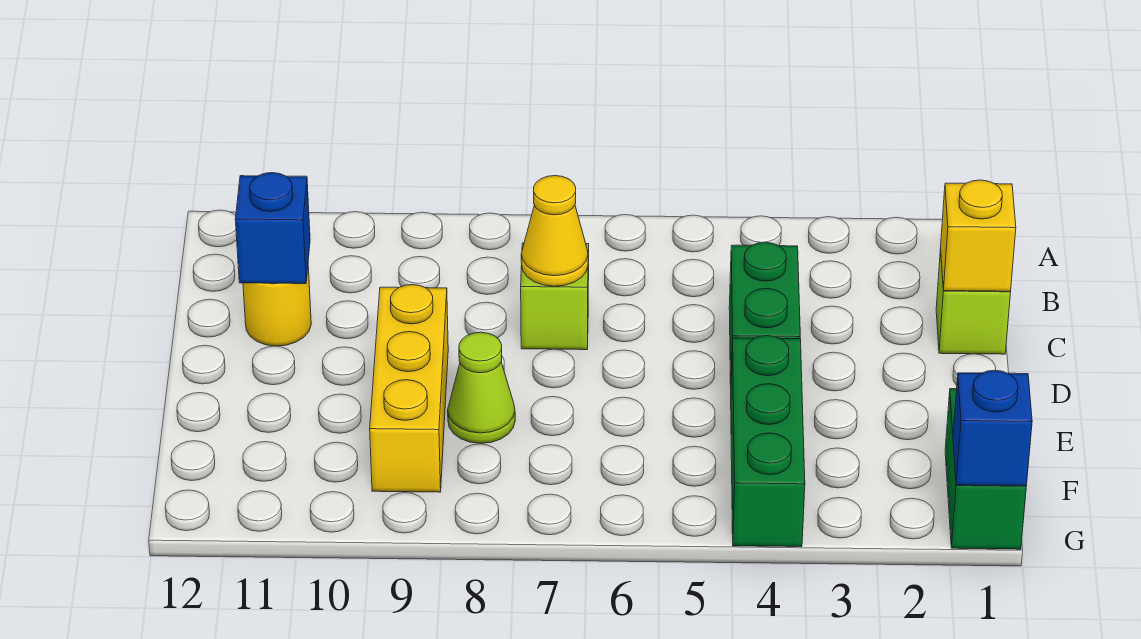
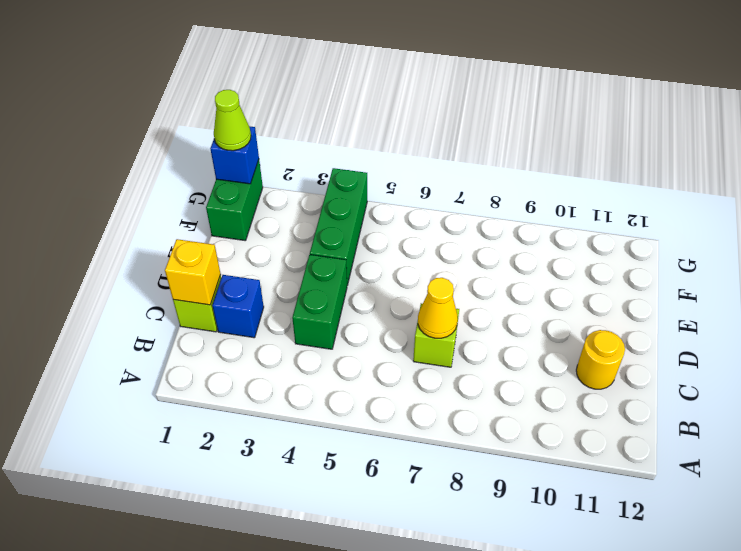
blue brick C11 level 2 -> blue brick C2 level 1
yellow brick D9:F9 level 1 -> none
lime cone E8 level 1 -> lime cone G1 level 3

